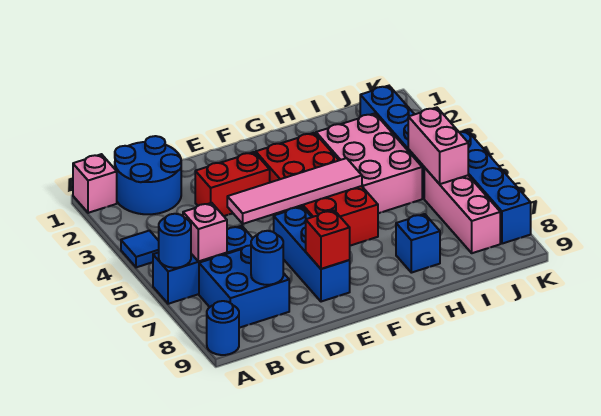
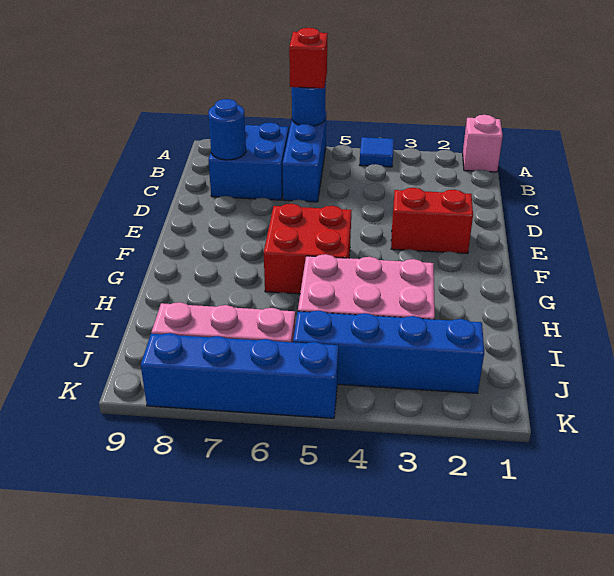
blue round brick A9 level 1 -> none
blue round brick B1:C2 level 1 -> none
pink brick B6 level 2 -> none
red brick D3:E3 level 1 -> red brick E2:E3 level 1
pink tile D5:G5 level 2 -> none
blue brick E6:E8 level 1 -> none
red brick E8 level 2 -> red brick A6 level 3
red brick F3:G6 level 1 -> red brick F5:G6 level 1
blue brick H8 level 1 -> none
pink brick J5:J6 level 2 -> none

